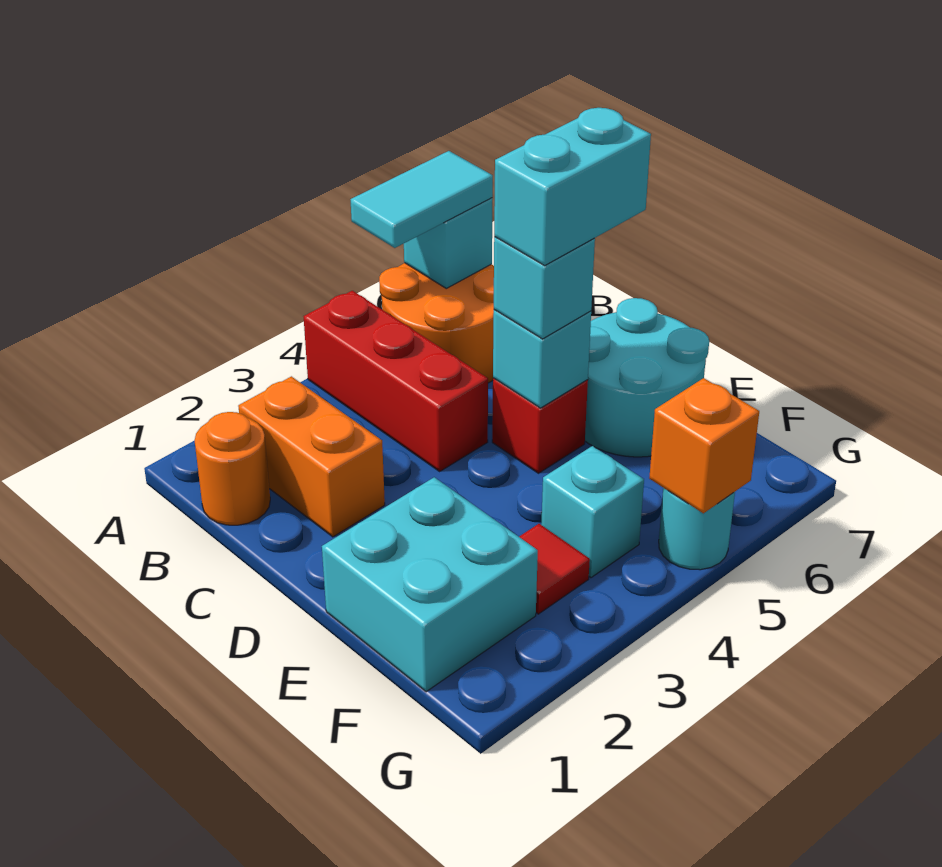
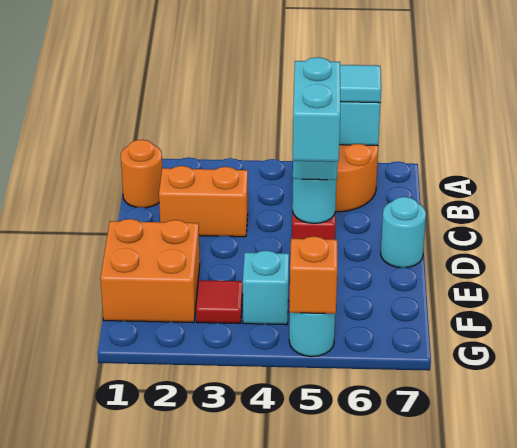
red brick A4:C4 level 1 -> none
orange brick B2:C2 level 1 -> orange brick C2:C3 level 1
cyan brick D5 level 2 -> cyan round brick D5 level 2
cyan brick D5:D6 level 4 -> cyan brick D5:E5 level 4
cyan round brick D6:E7 level 1 -> cyan round brick D7 level 1
cyan brick E1:F2 level 1 -> orange brick E1:F2 level 1

